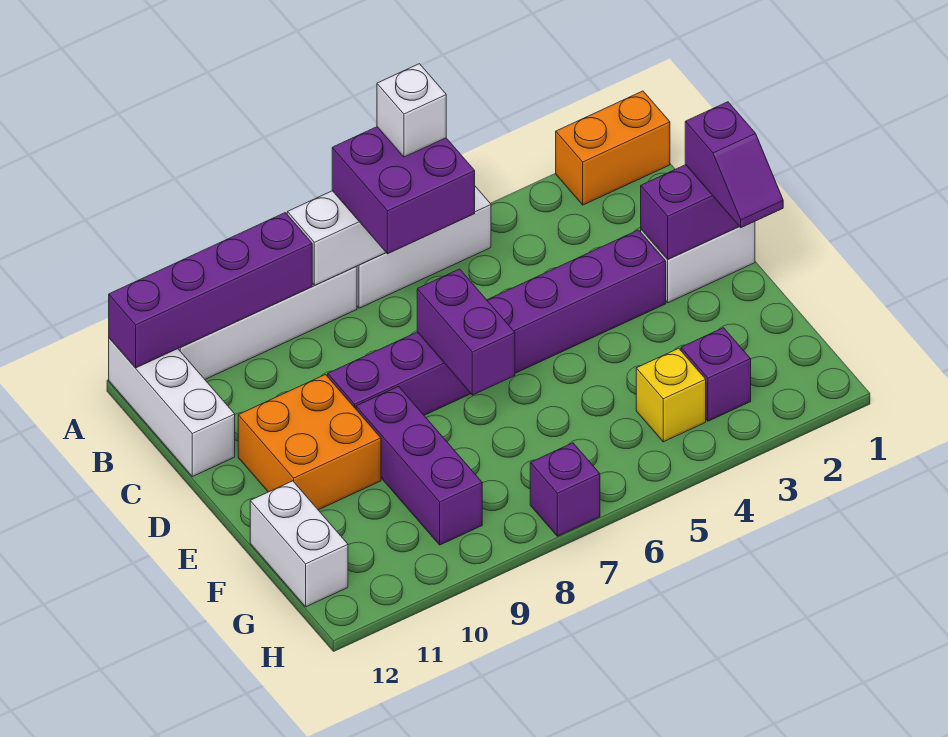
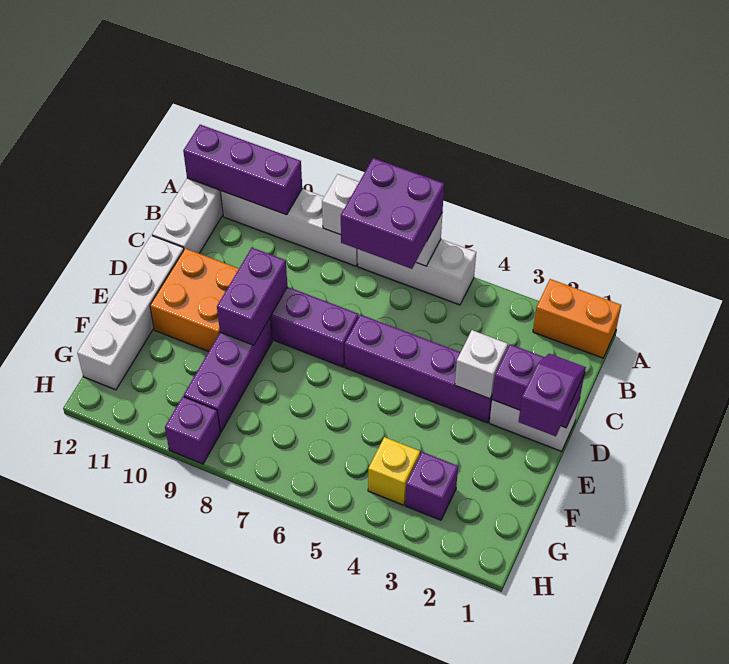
white brick A6 level 4 -> white brick D3 level 2
purple brick A9:A12 level 2 -> purple brick A10:A12 level 2
purple slope D1:E1 level 3 top D -> purple slope D1:E1 level 3 top E
purple brick D7:E7 level 2 -> purple brick D9:E9 level 2
white brick F12:G12 level 1 -> white brick D12:G12 level 1
purple brick H7 level 1 -> purple brick H9 level 1

